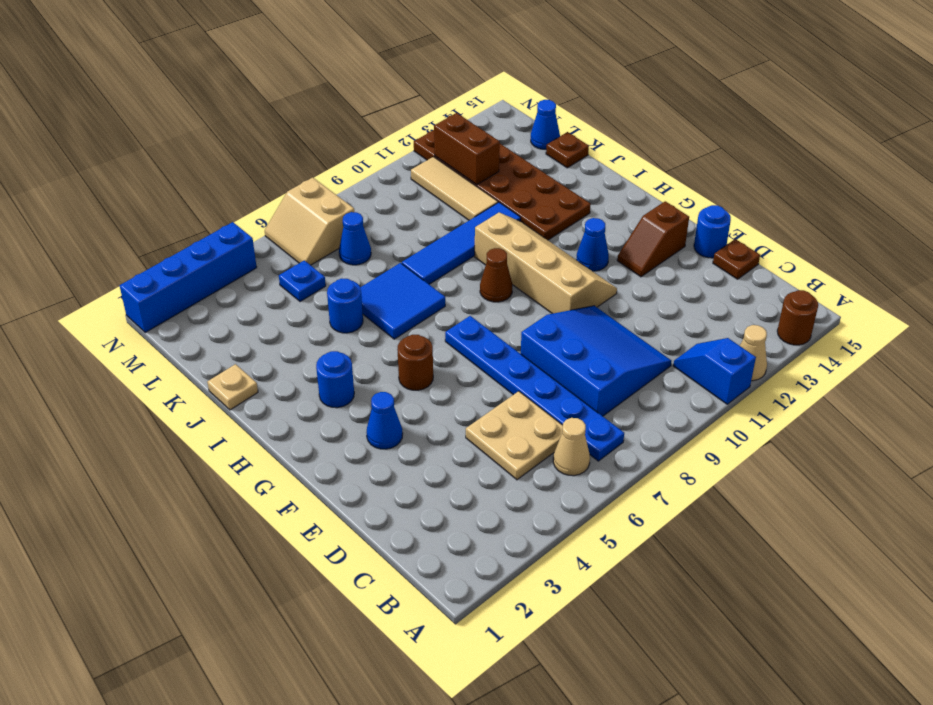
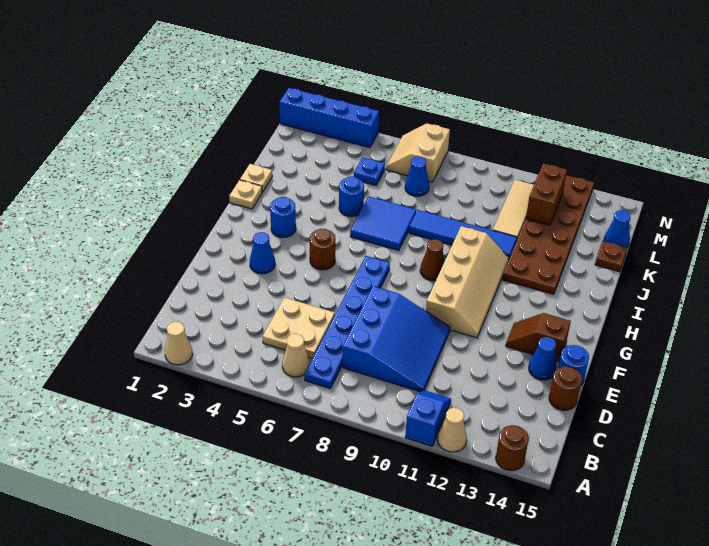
none -> tan cone A2 level 1
brown plate D15 level 1 -> brown round brick D15 level 1
blue cone G12 level 1 -> blue cone E14 level 1
none -> tan plate I1 level 1

